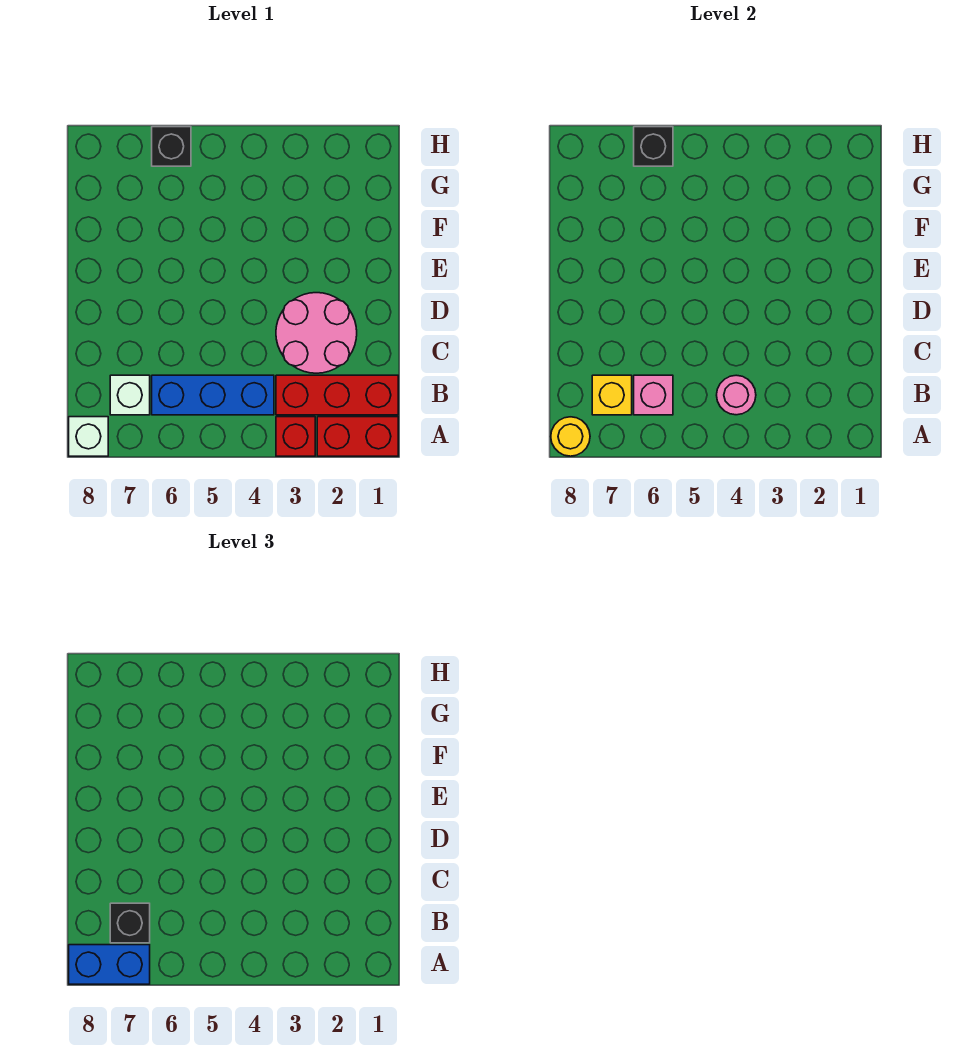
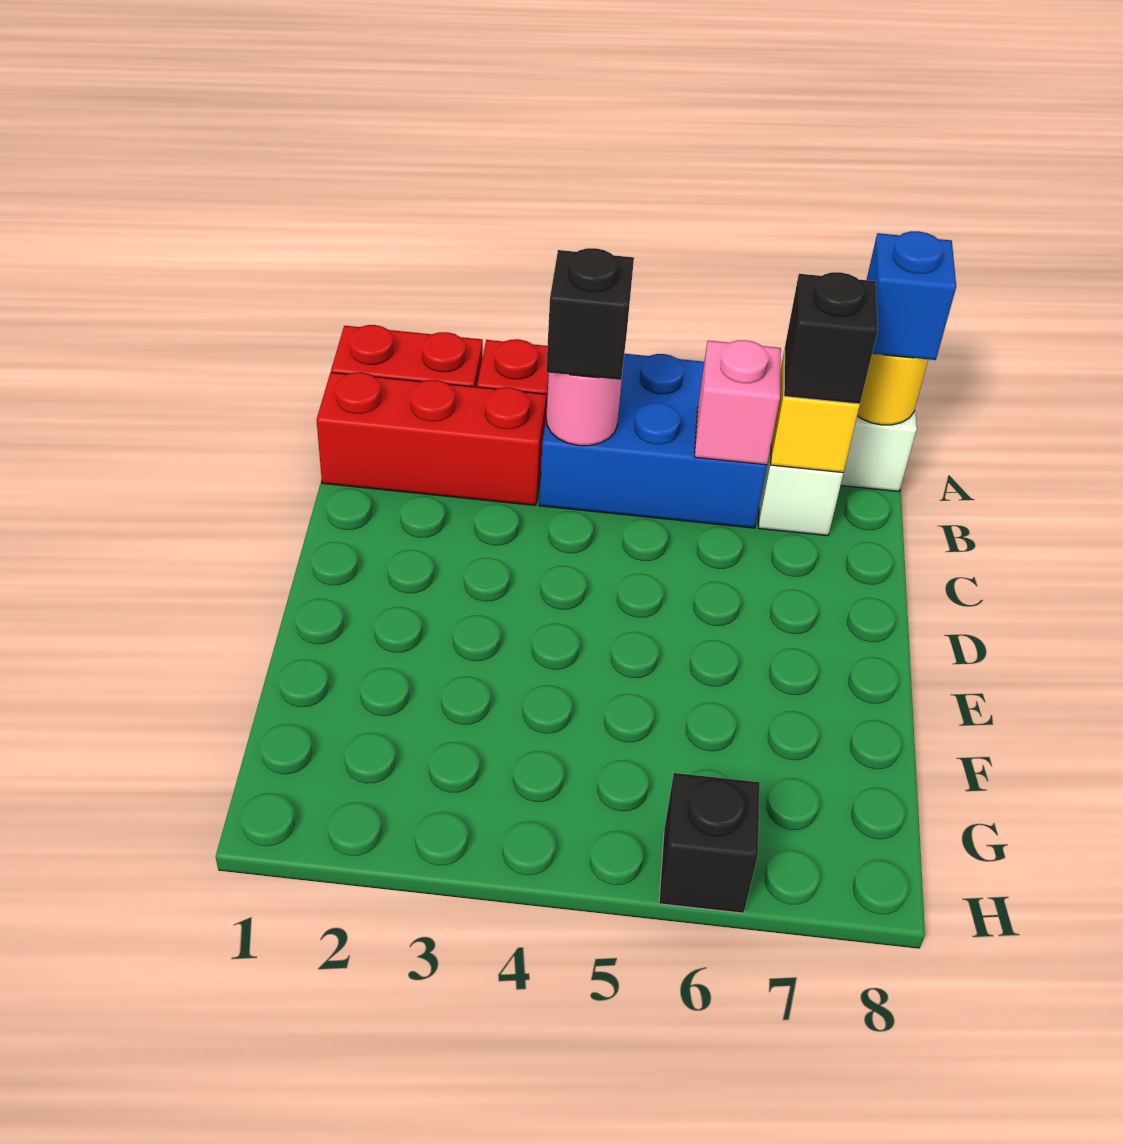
blue brick A7:A8 level 3 -> blue brick A8 level 3
blue brick B4:B6 level 1 -> blue brick A4:B6 level 1
pink round brick C2:D3 level 1 -> none
black brick H6 level 2 -> black brick B4 level 3

